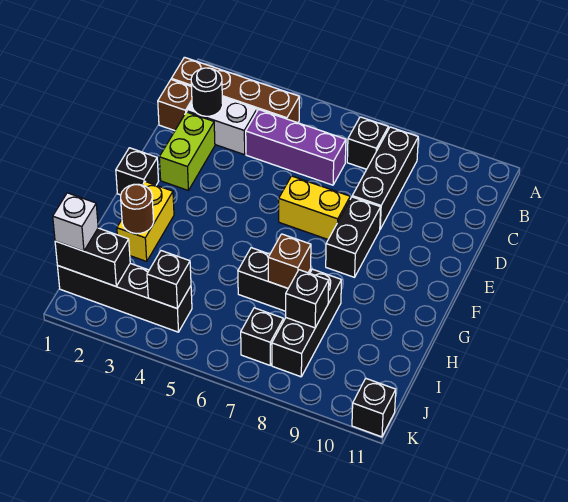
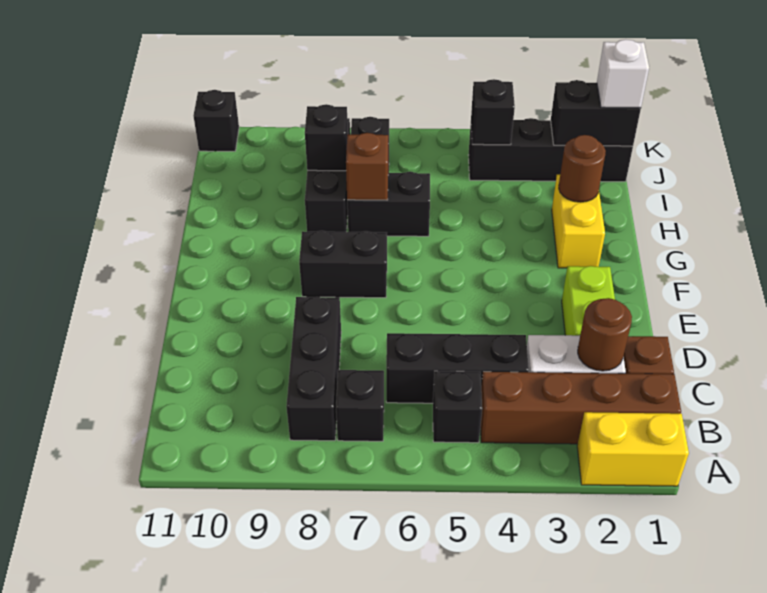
black round brick C2 level 2 -> brown round brick C2 level 2
purple brick C4:C6 level 1 -> black brick C4:C6 level 1
yellow brick E6:E7 level 1 -> yellow brick A1:A2 level 1
black brick E8:F8 level 1 -> black brick F7:F8 level 1
black brick F1 level 1 -> black brick B5 level 1

